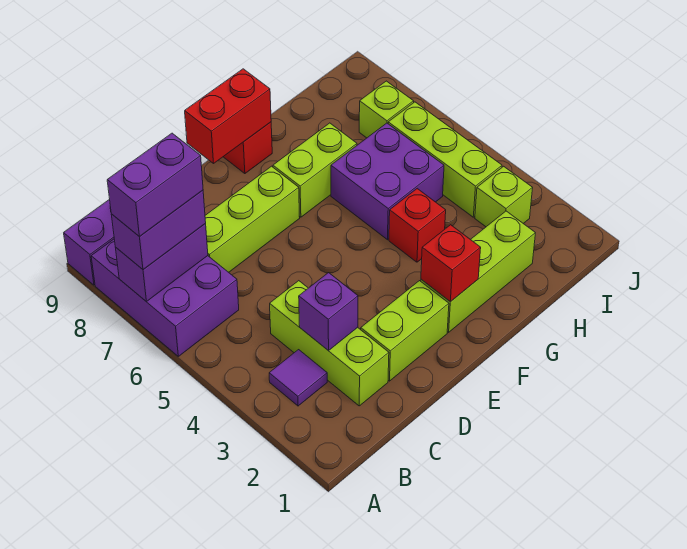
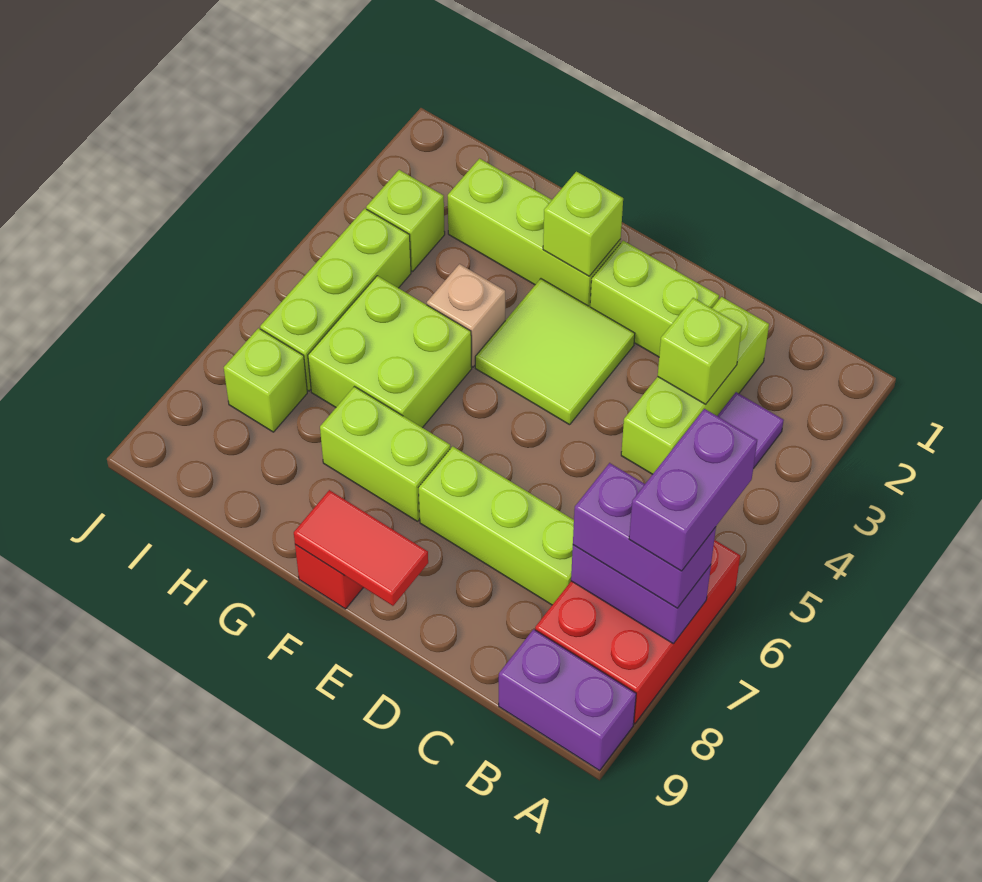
purple brick A6:B8 level 1 -> red brick A6:B8 level 1
purple brick A7:B7 level 4 -> purple brick A6:A7 level 4
purple brick C3 level 2 -> lime brick C3 level 2
none -> lime tile E3:F4 level 1
red brick E9:F9 level 2 -> red tile E9:F9 level 2
red brick F2 level 2 -> lime brick F2 level 2
red brick G4 level 1 -> tan brick G4 level 1
purple brick G5:H6 level 1 -> lime brick G5:H6 level 1

